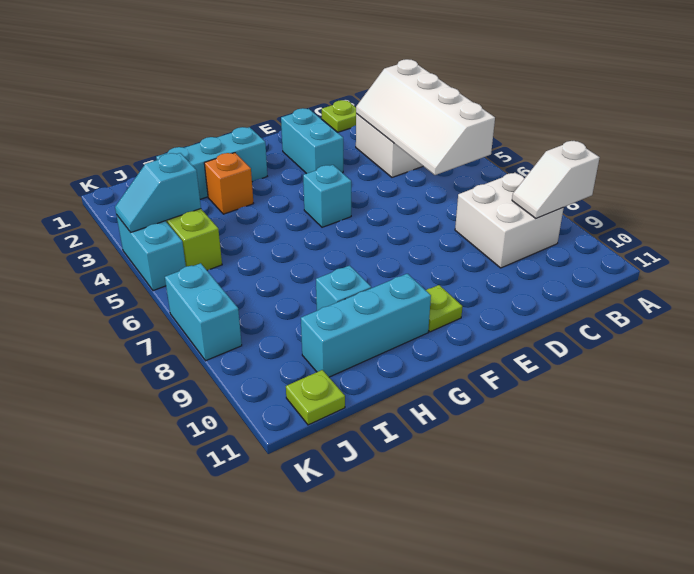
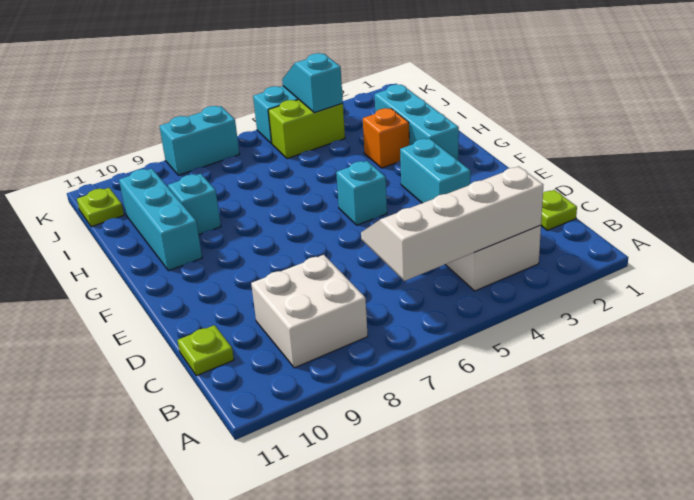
white slope A9:B9 level 2 top A -> none
cyan brick E2:E3 level 1 -> cyan brick E3:F3 level 1
lime plate F10 level 1 -> lime plate C11 level 1

